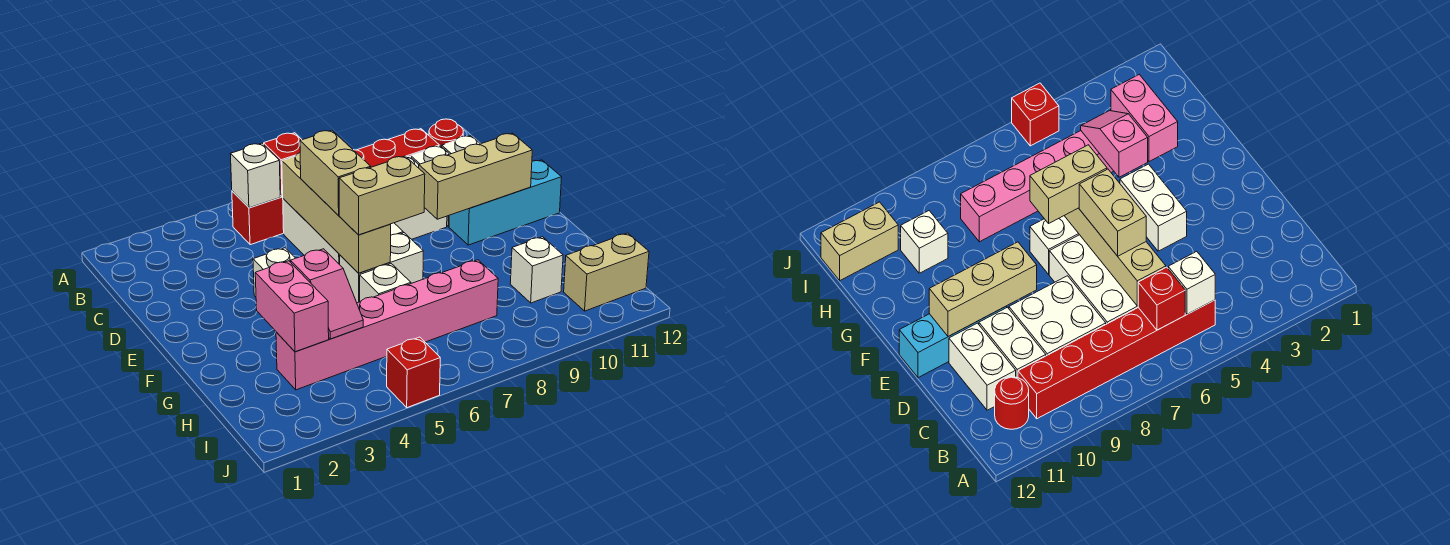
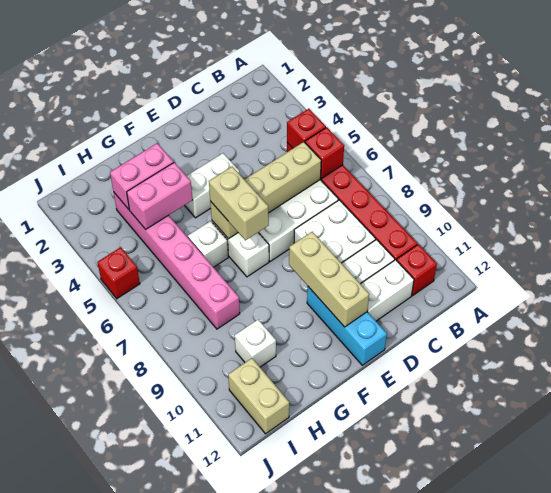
white brick B5 level 2 -> red brick B5 level 2
red round brick B11 level 1 -> red brick B11 level 1
tan brick D6:E6 level 3 -> none
pink slope G4:H4 level 2 top G -> pink brick G4:H4 level 2

